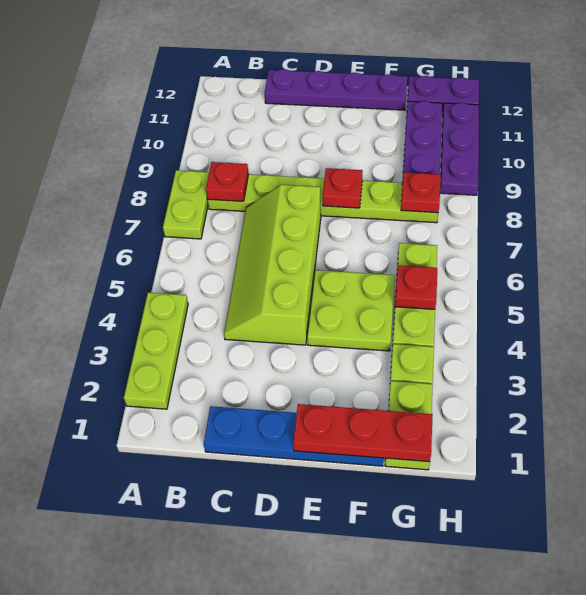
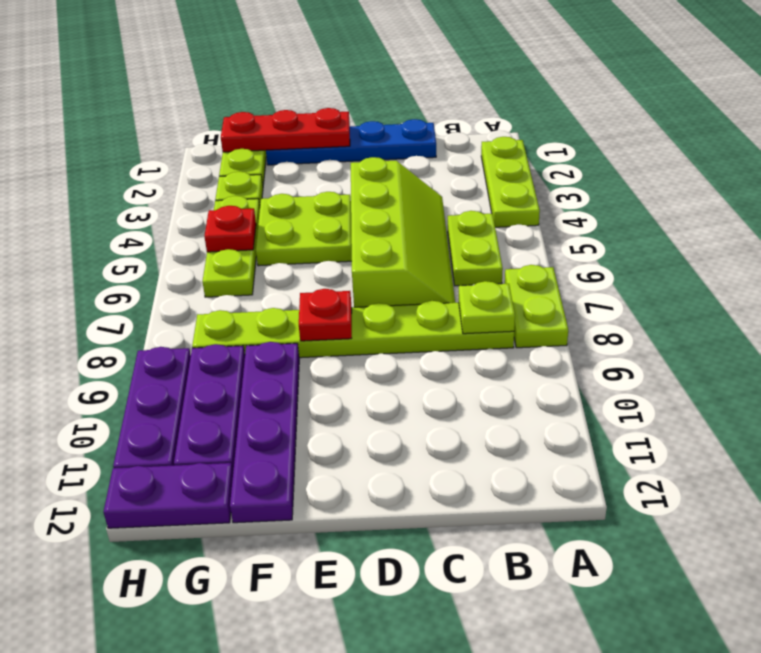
none -> lime plate B5:B6 level 1
red plate B8 level 2 -> lime plate B8 level 2
purple plate C12:F12 level 1 -> purple plate F9:F12 level 1
red plate G8 level 2 -> none

